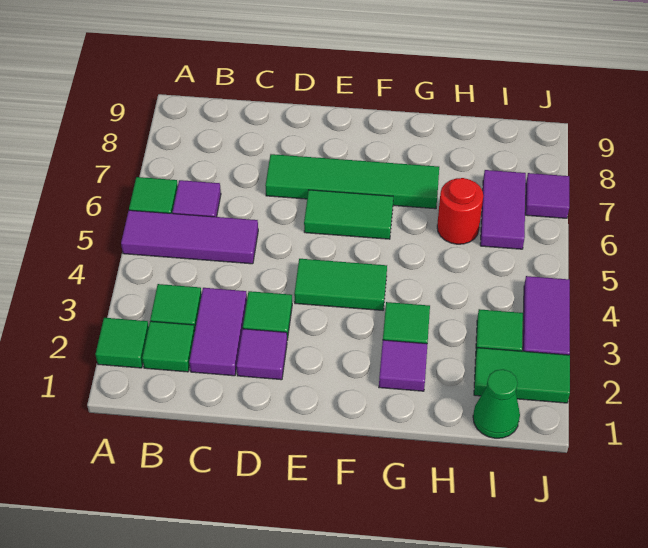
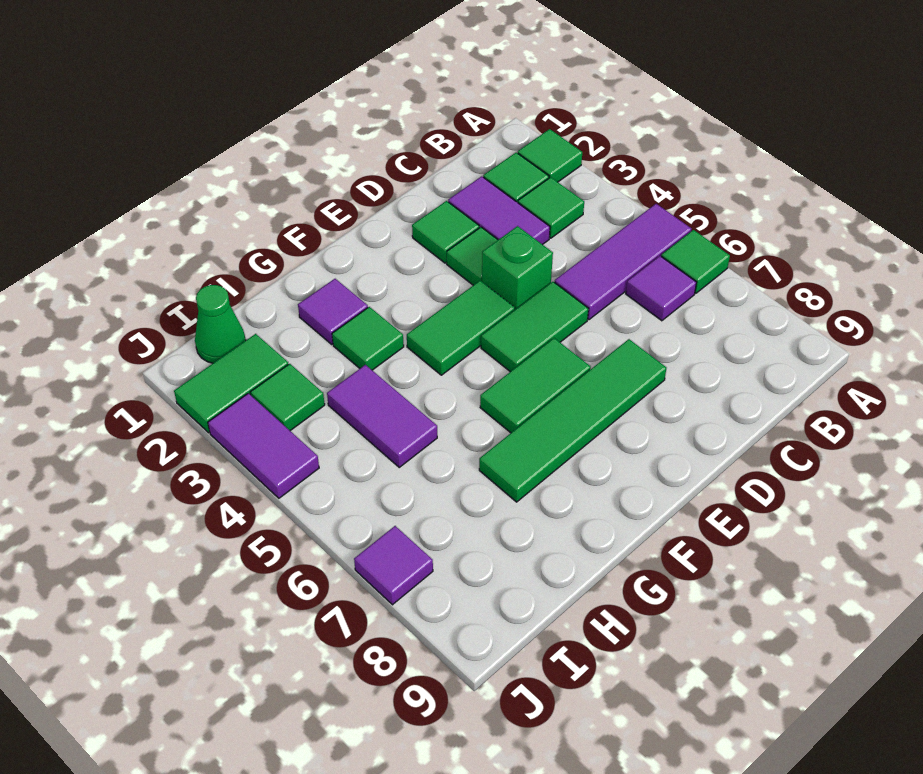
purple tile D2 level 1 -> green tile D2 level 1
none -> green brick D4 level 1
none -> green tile D5:E5 level 1
red round brick H6 level 1 -> none
purple tile I6:I7 level 1 -> purple tile H4:H5 level 1

